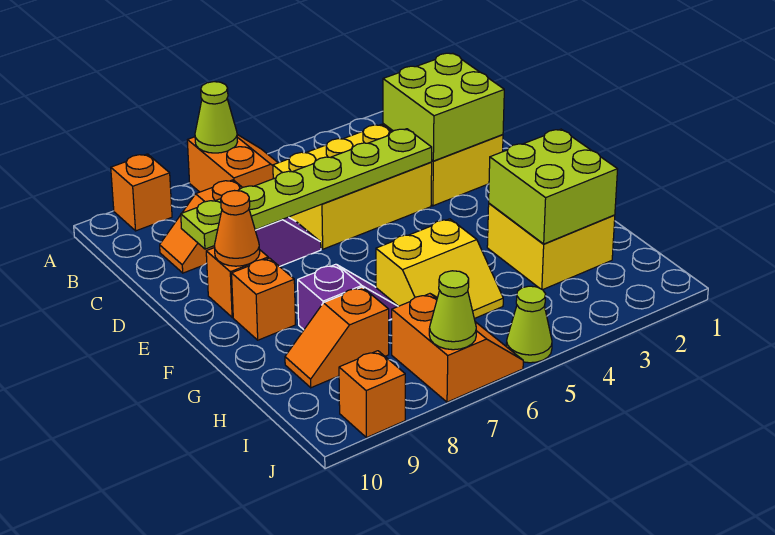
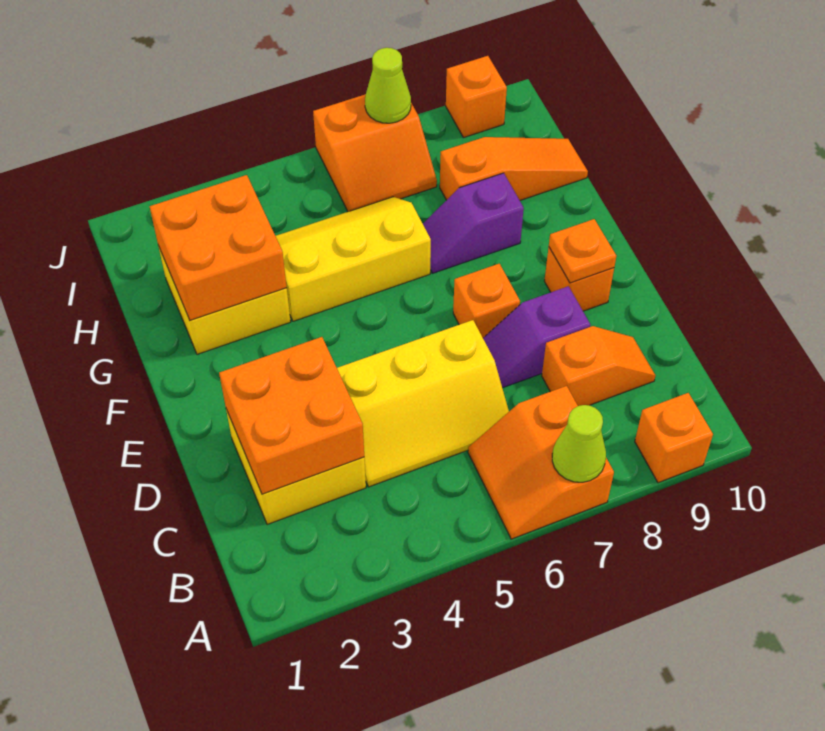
lime brick C2:D3 level 2 -> orange brick C2:D3 level 2
yellow brick C4:D6 level 1 -> yellow slope C4:D6 level 1 top D
lime plate D4:D9 level 2 -> none
orange cone E9 level 2 -> orange plate E9 level 2
orange brick F9 level 1 -> orange brick E7 level 1
lime brick G2:H3 level 2 -> orange brick G2:H3 level 2
yellow slope G5:H6 level 1 top G -> yellow slope G4:H6 level 1 top G
orange slope H8:H9 level 1 top 8 -> orange slope H8:H10 level 1 top 8
orange slope I6:J7 level 1 top 7 -> orange slope I6:J7 level 1 top J
lime cone J5 level 1 -> none

